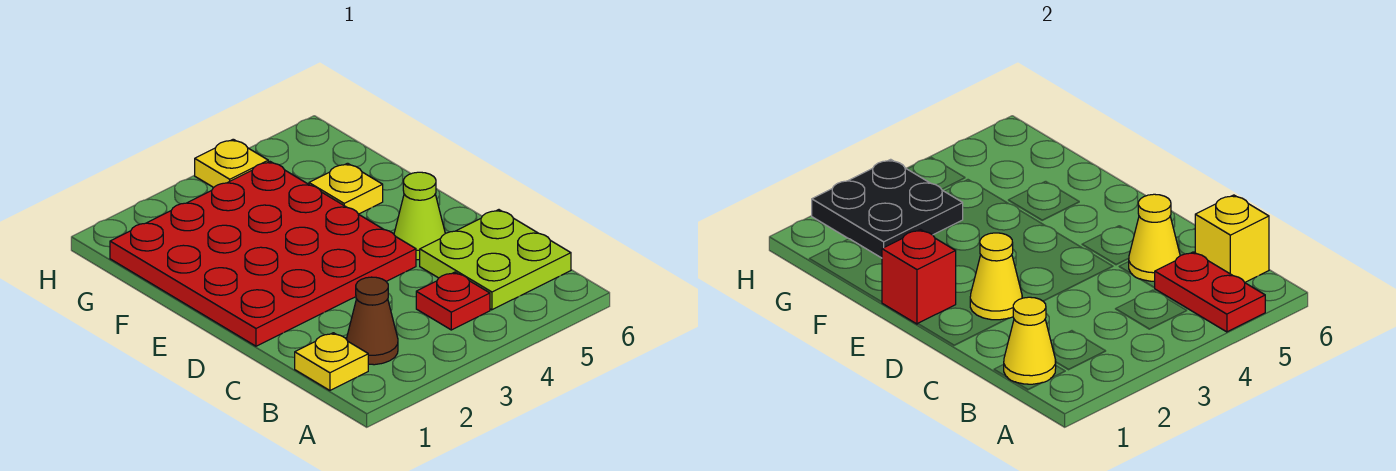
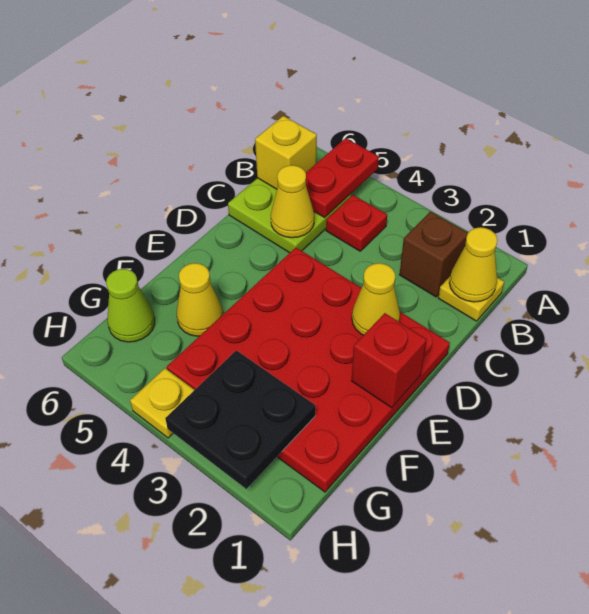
brown cone B2 level 1 -> brown brick B2 level 1
lime cone D5 level 1 -> lime cone G6 level 1
yellow plate F5 level 1 -> yellow cone F5 level 1

